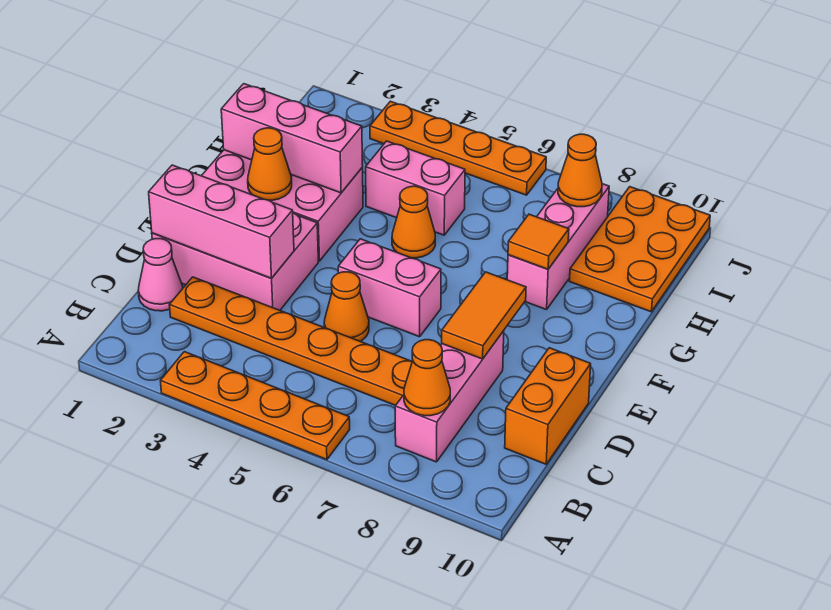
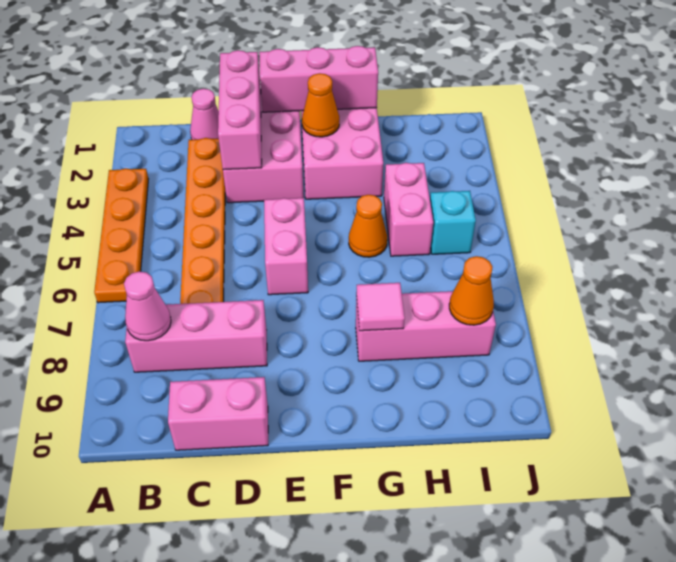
orange cone B8 level 2 -> pink cone B8 level 2
orange brick C10:D10 level 1 -> pink brick C10:D10 level 1
orange cone D5 level 1 -> none
orange tile D8:E8 level 2 -> none
pink brick G1:G3 level 2 -> pink brick E1:G1 level 2
orange tile G8 level 2 -> pink tile G8 level 2
orange plate H9:J10 level 1 -> none
none -> cyan brick I5 level 1
orange plate J3:J6 level 1 -> none

